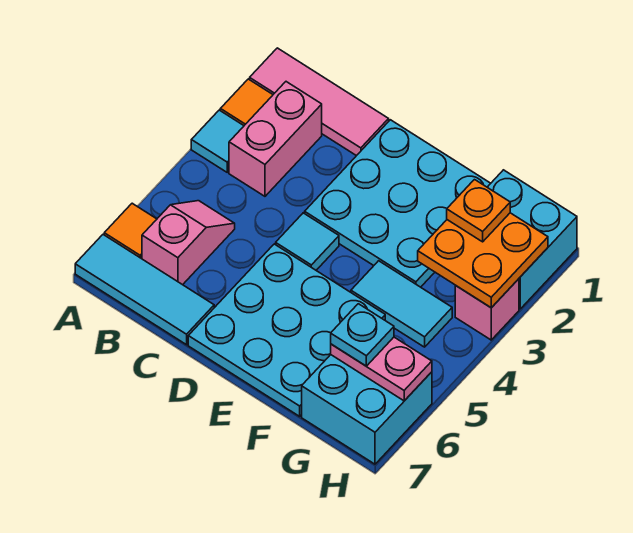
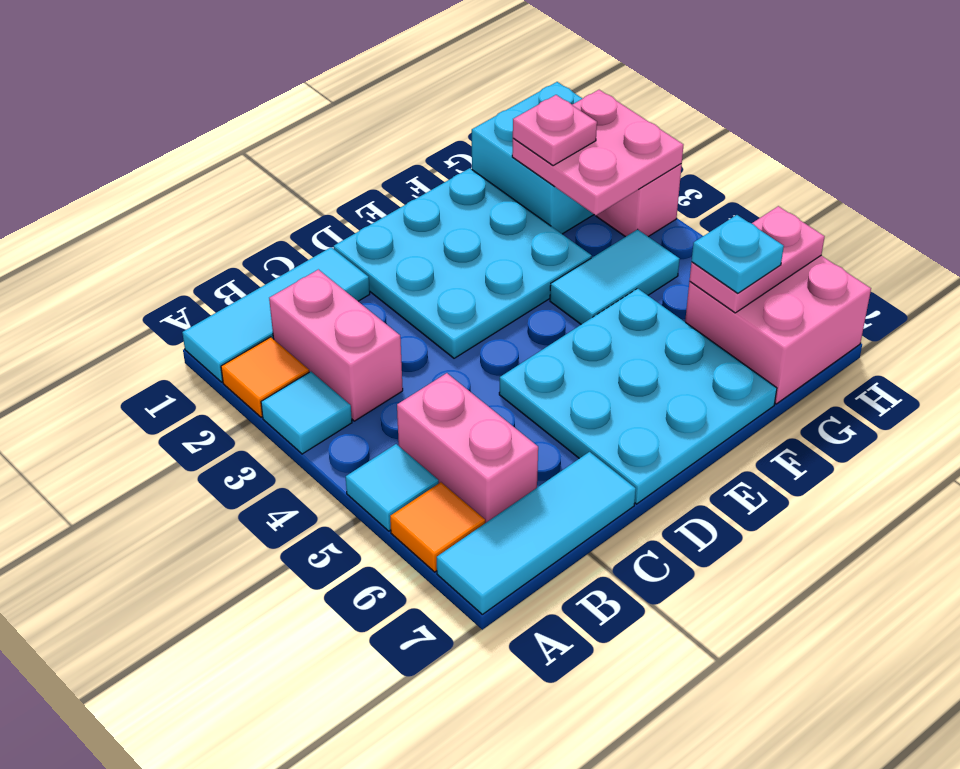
pink tile A1:C1 level 1 -> cyan tile A1:C1 level 1
pink slope B5:B6 level 1 top 6 -> pink brick B5:B6 level 1
cyan tile D4 level 1 -> cyan tile A5 level 1
orange plate G2:H3 level 2 -> pink plate G2:H3 level 2
orange plate G2 level 3 -> pink plate G2 level 3
cyan brick G6:H7 level 1 -> pink brick G6:H7 level 1

